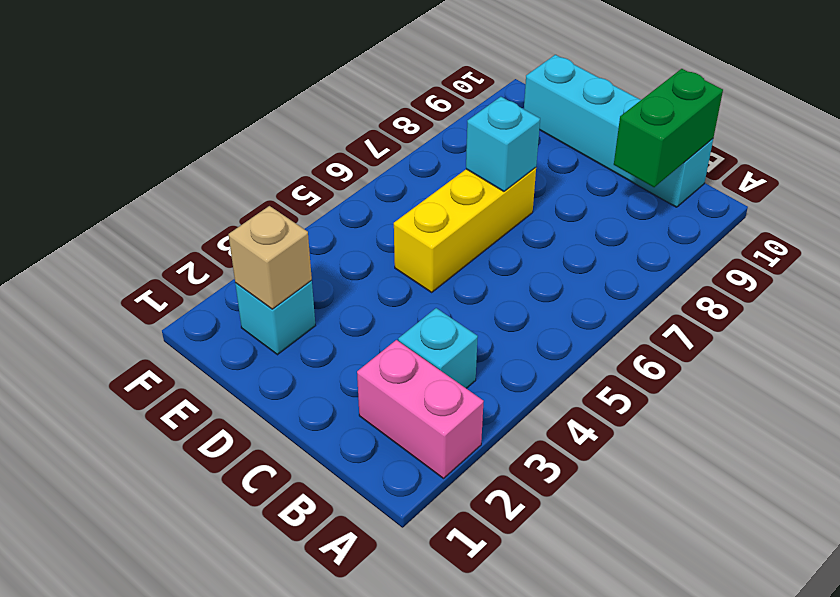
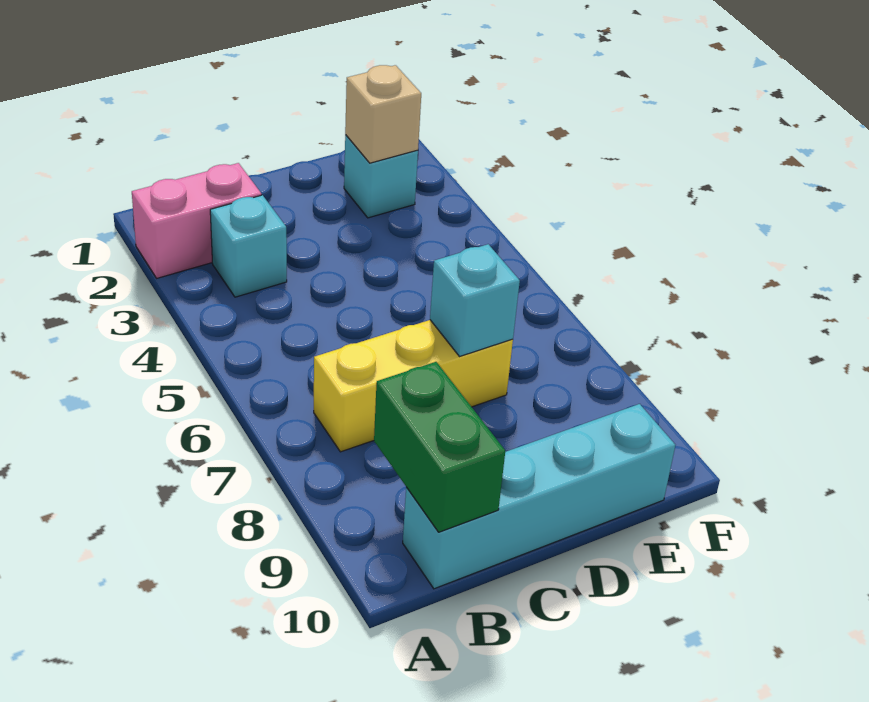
yellow brick D5:D7 level 1 -> yellow brick B7:D7 level 1

